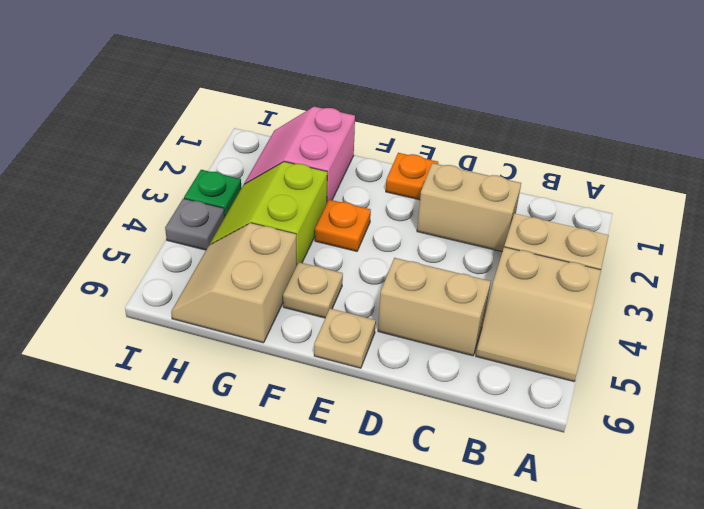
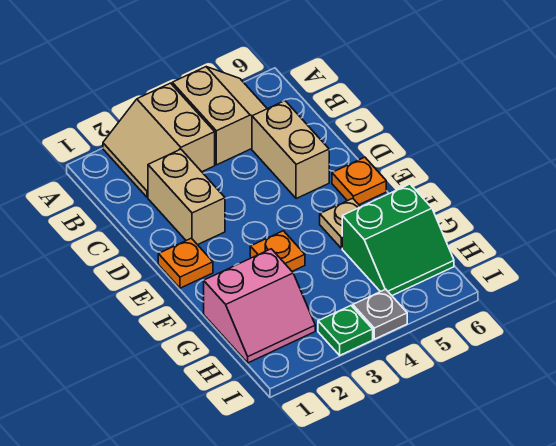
tan plate E6 level 1 -> orange plate E6 level 1
lime slope G3:H4 level 1 top G -> none
tan slope G5:H6 level 1 top G -> green slope G5:H6 level 1 top G

